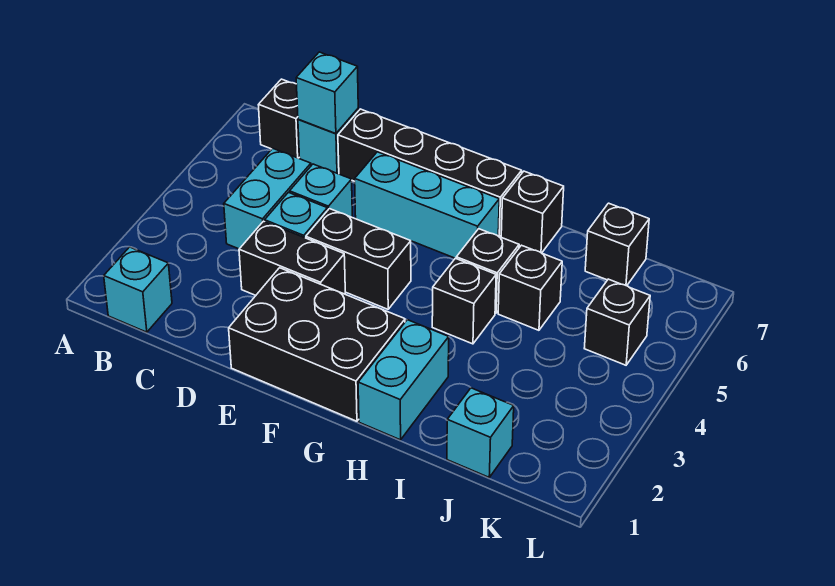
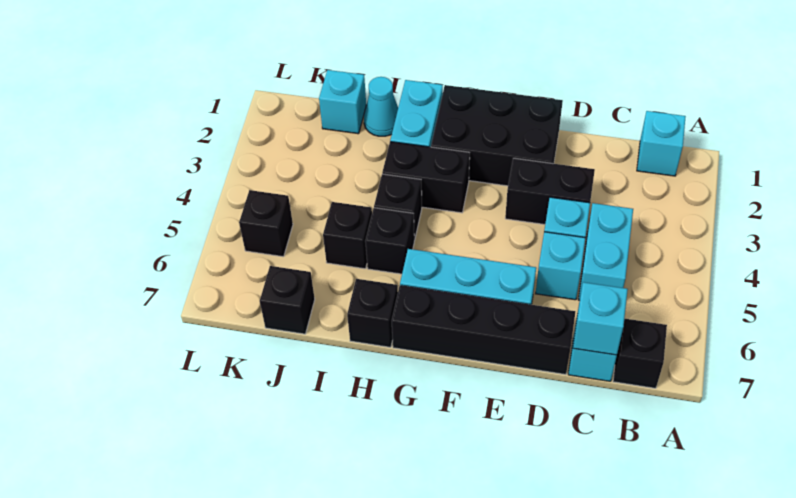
black brick E4:F4 level 1 -> black brick G3:H3 level 1
none -> cyan cone I1 level 1

